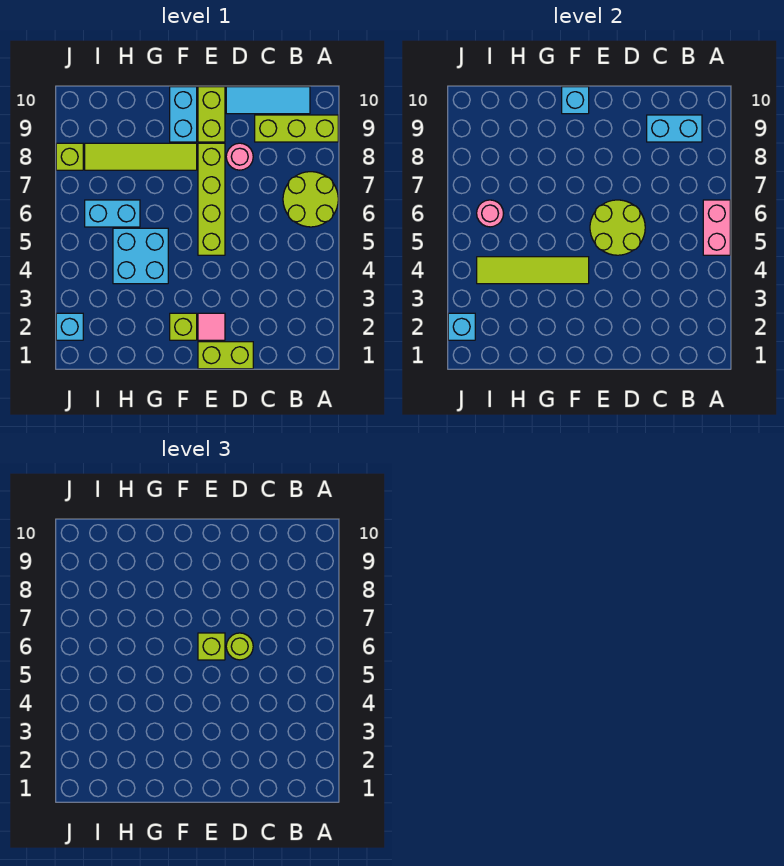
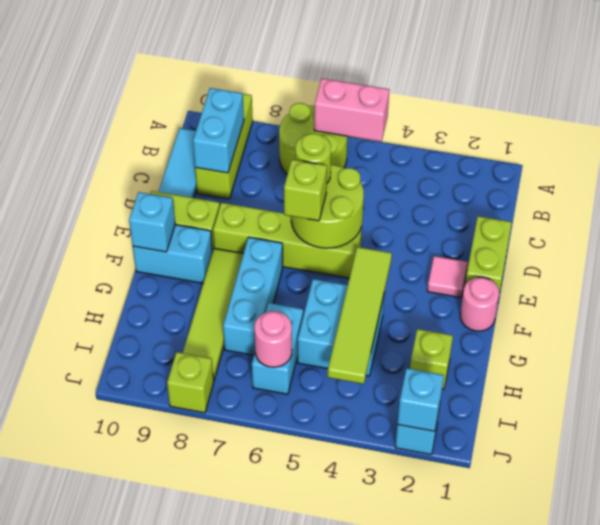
pink round brick D8 level 1 -> pink round brick F1 level 1
lime brick F2 level 1 -> lime brick H2 level 1
none -> cyan brick F7:H7 level 1

